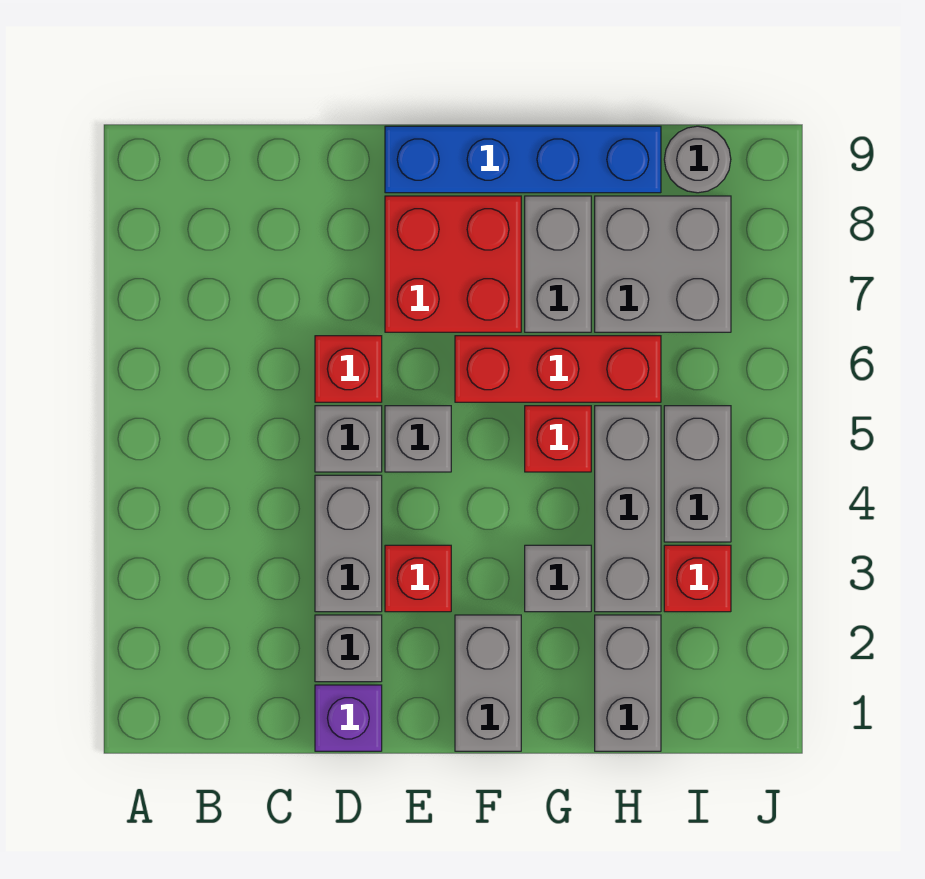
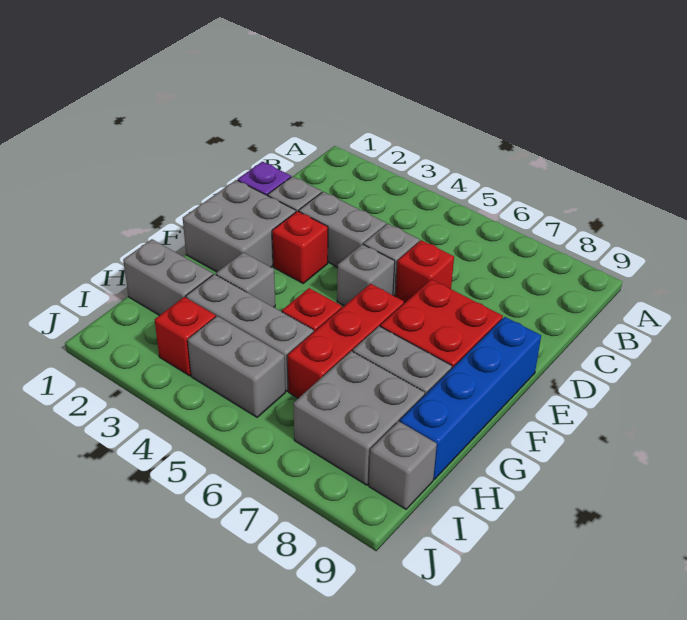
grey brick F1:F2 level 1 -> grey brick E1:F2 level 1
grey round brick I9 level 1 -> grey brick I9 level 1

